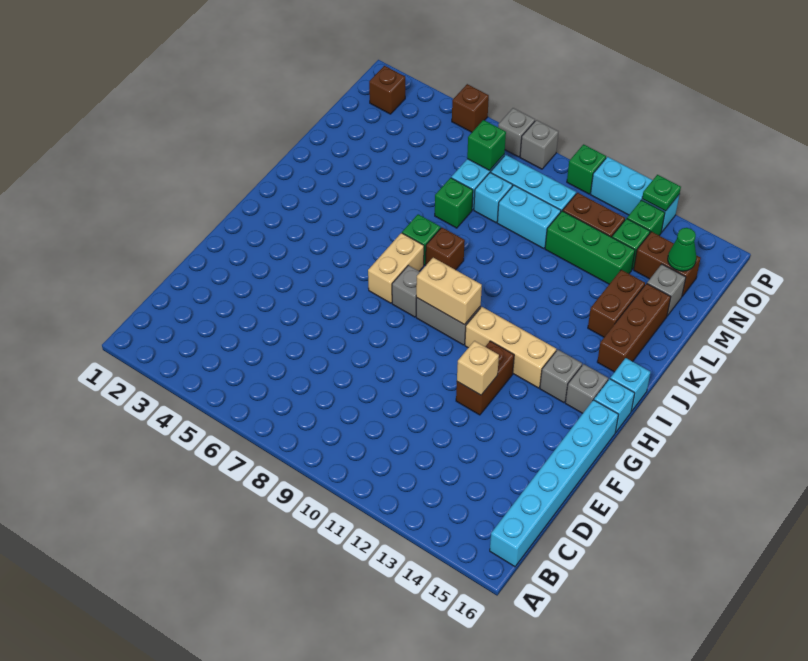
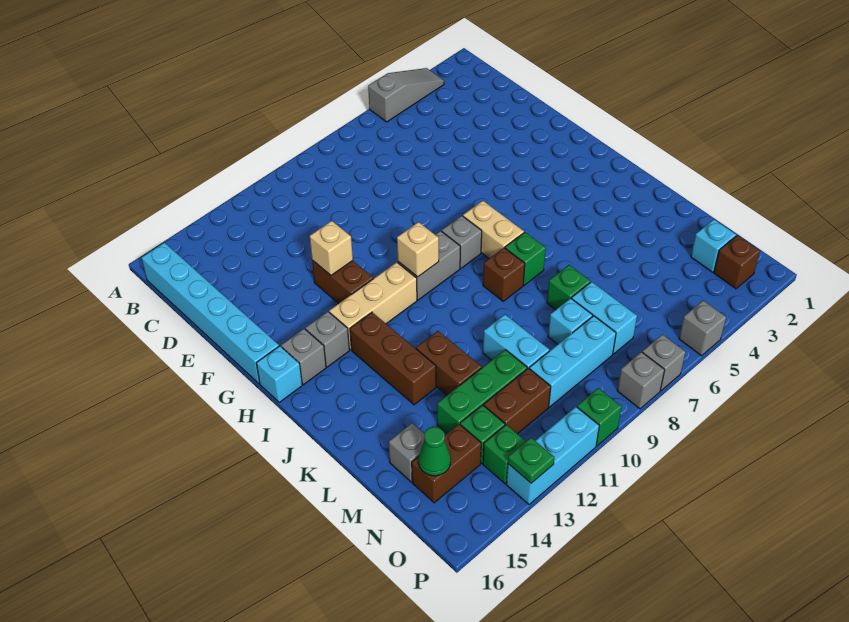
none -> grey slope A3:A5 level 1 top 5
tan brick H9:H10 level 2 -> tan brick H10 level 2
cyan brick I16 level 1 -> cyan brick N2 level 1
brown brick J15:L15 level 1 -> brown brick I13:K13 level 1
brown brick K14:L14 level 1 -> brown brick K12:L12 level 1
cyan brick M9:M10 level 1 -> cyan brick L10:M10 level 1
green brick N7 level 2 -> none
brown brick P5 level 1 -> grey brick P5 level 1

